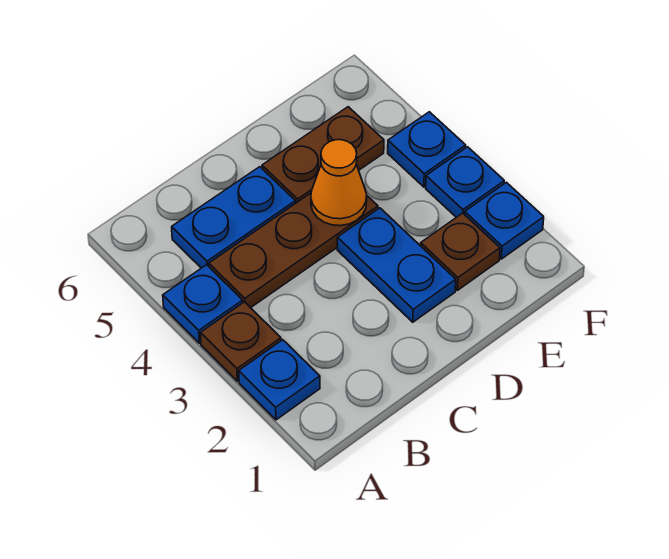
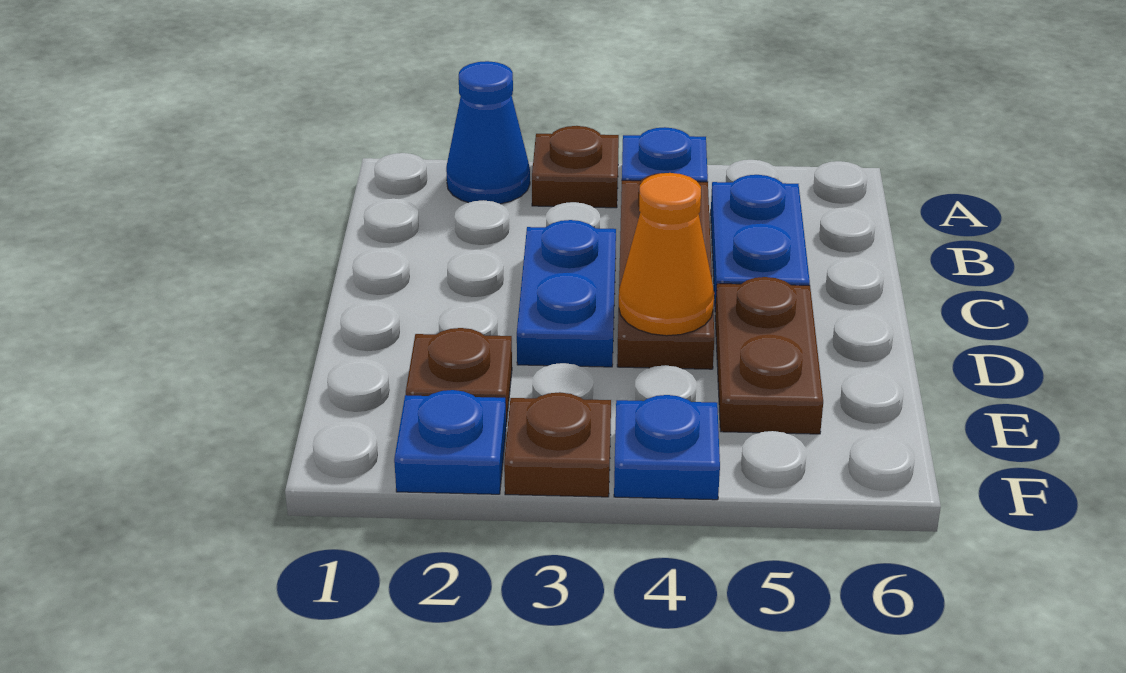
blue plate A2 level 1 -> blue cone A2 level 1
blue plate D2:D3 level 1 -> blue plate C3:D3 level 1
blue plate F3 level 1 -> brown plate F3 level 1

